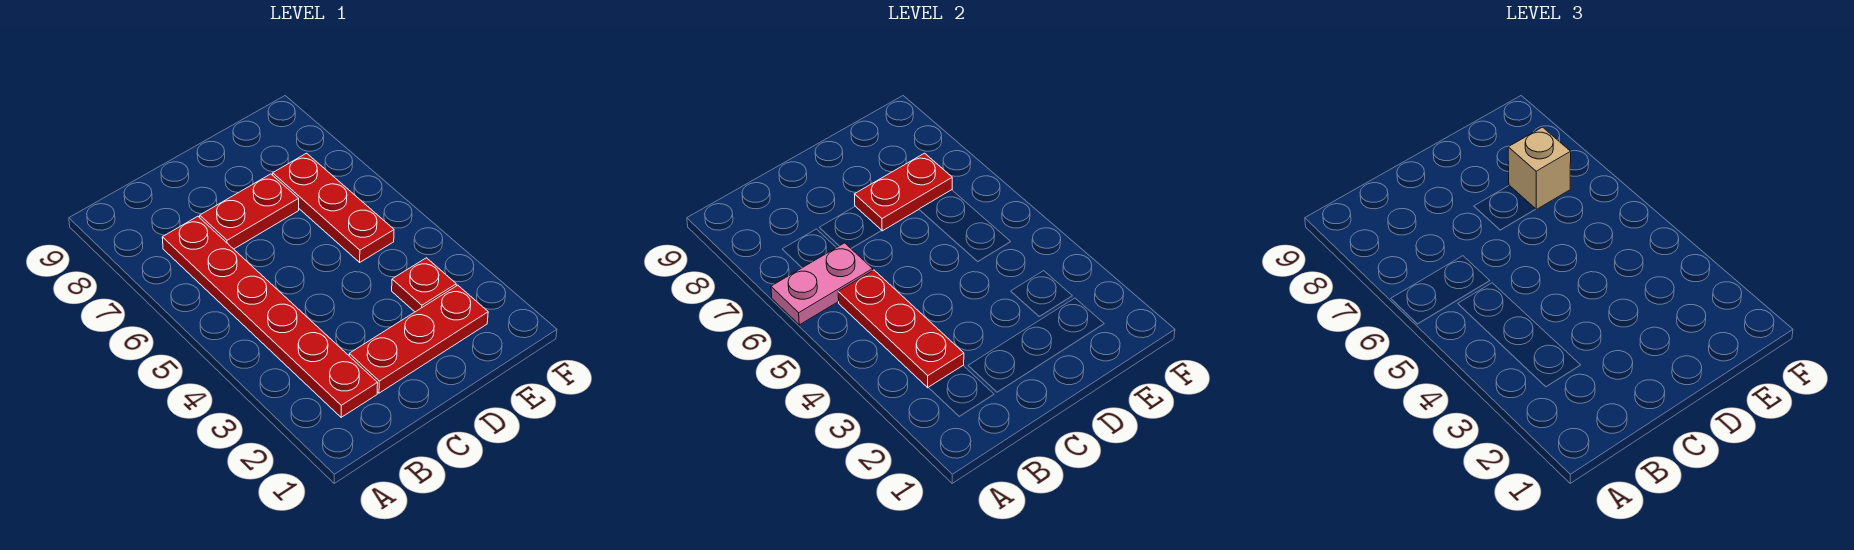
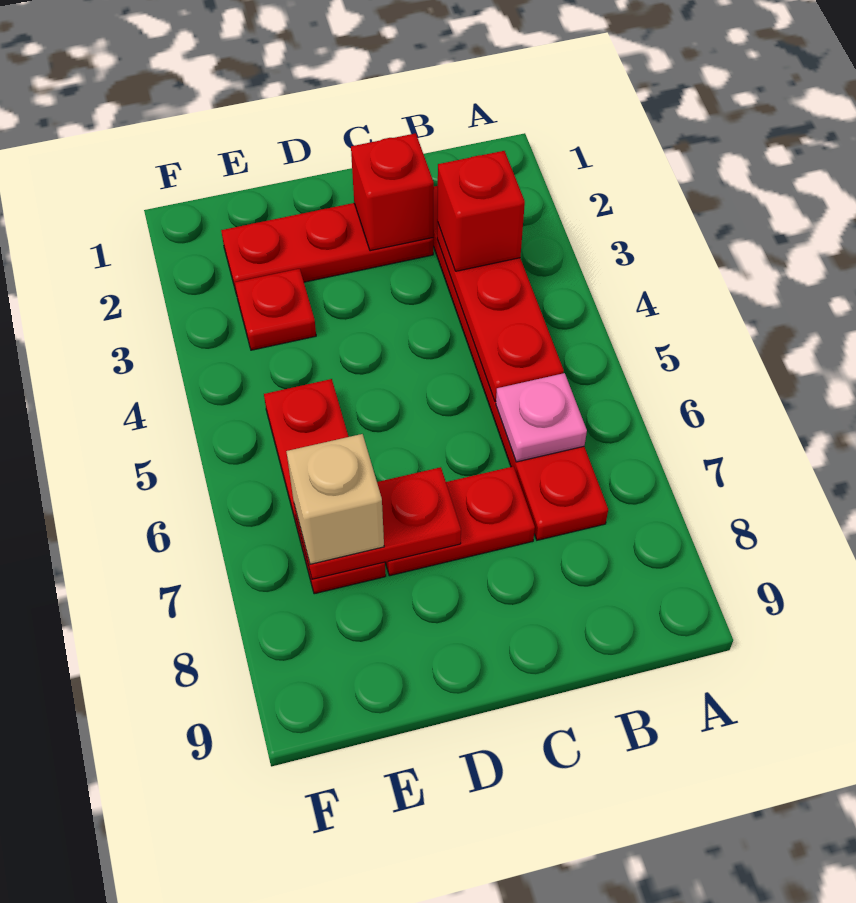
pink plate A6:B6 level 2 -> pink plate B6 level 2
none -> red brick B3 level 3
none -> red brick C2 level 2

